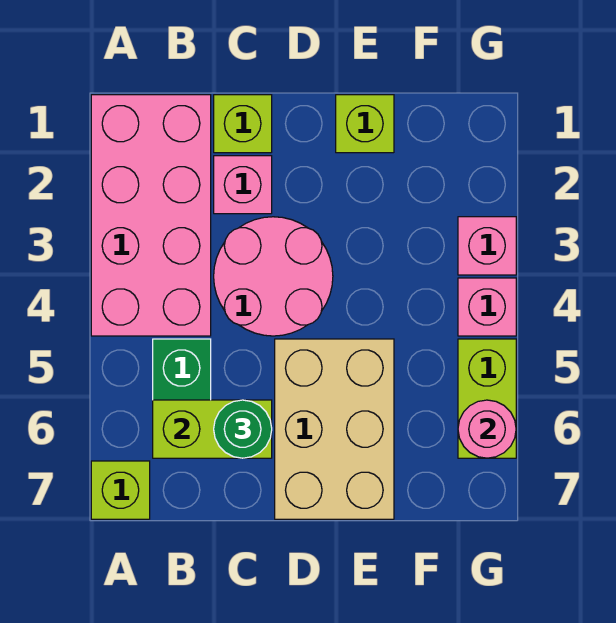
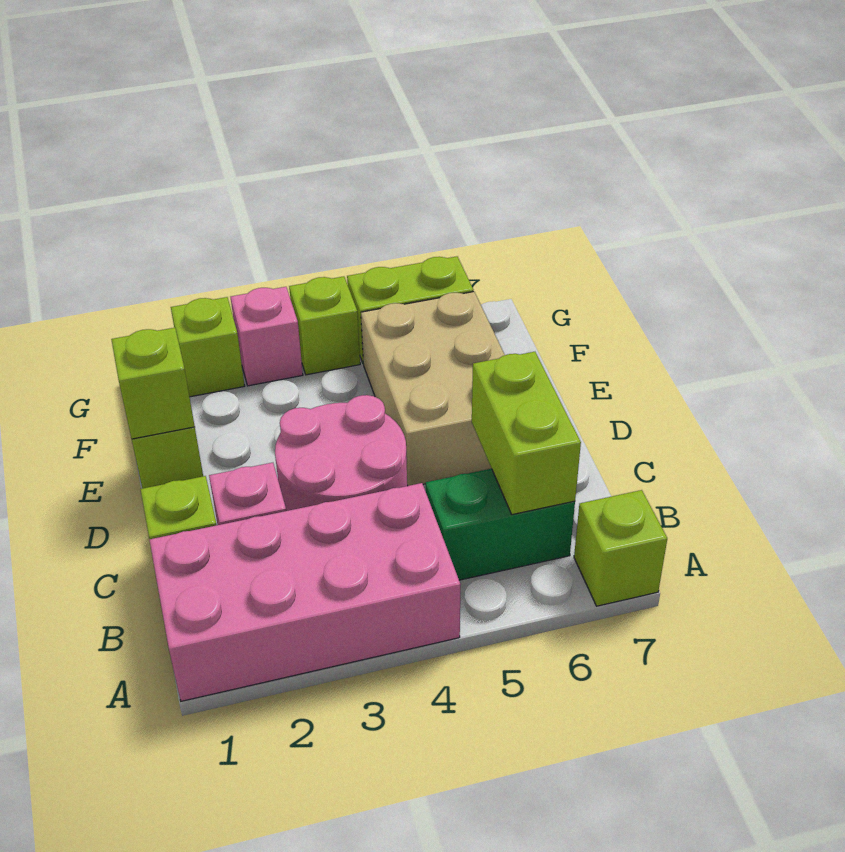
green round brick C6 level 3 -> none
tan brick D5:E7 level 1 -> tan brick D5:F6 level 1
none -> lime brick E1 level 2
none -> lime brick G2 level 1
pink brick G4 level 1 -> lime brick G4 level 1
pink round brick G6 level 2 -> none

